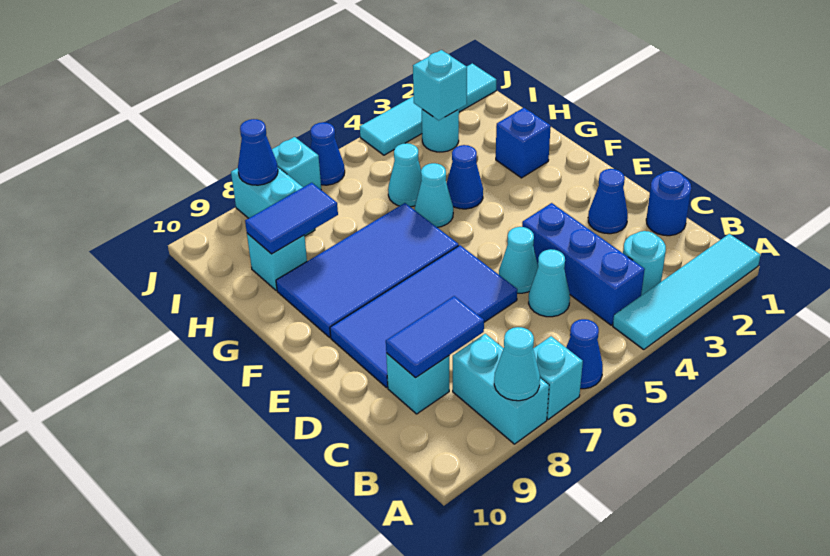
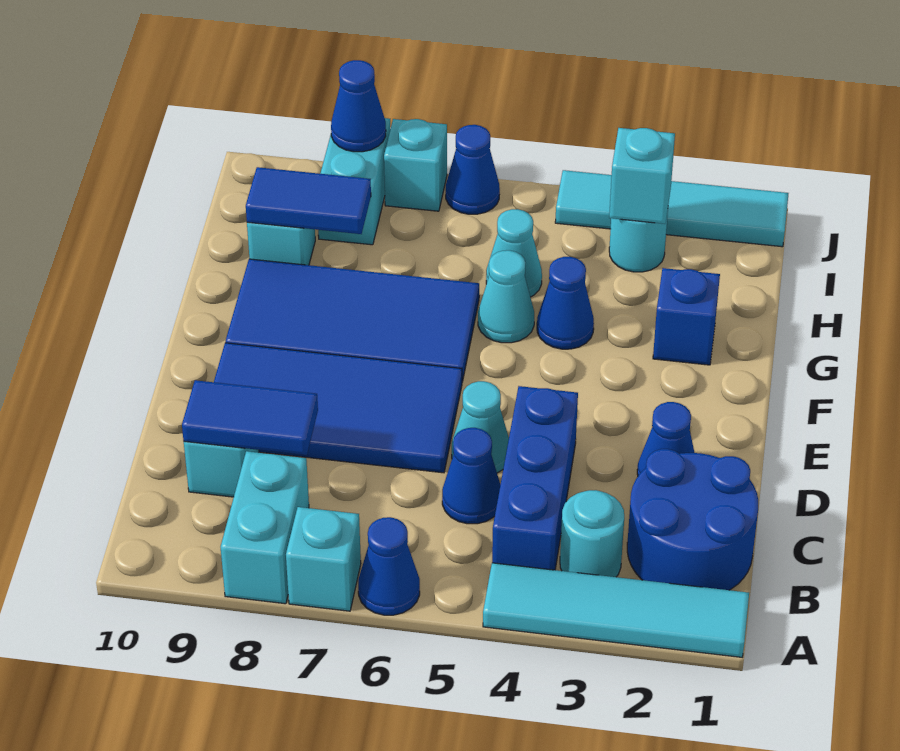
cyan cone A8 level 2 -> none
blue round brick C1 level 1 -> blue round brick B1:C2 level 1
cyan cone C5 level 1 -> blue cone C5 level 1

